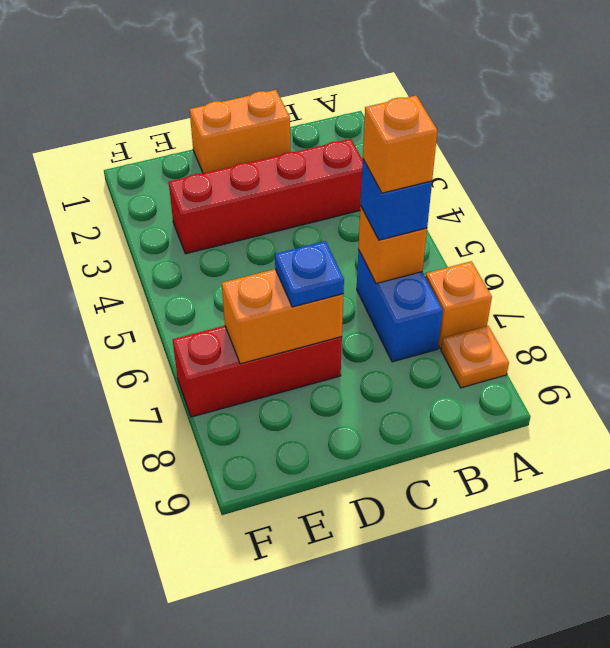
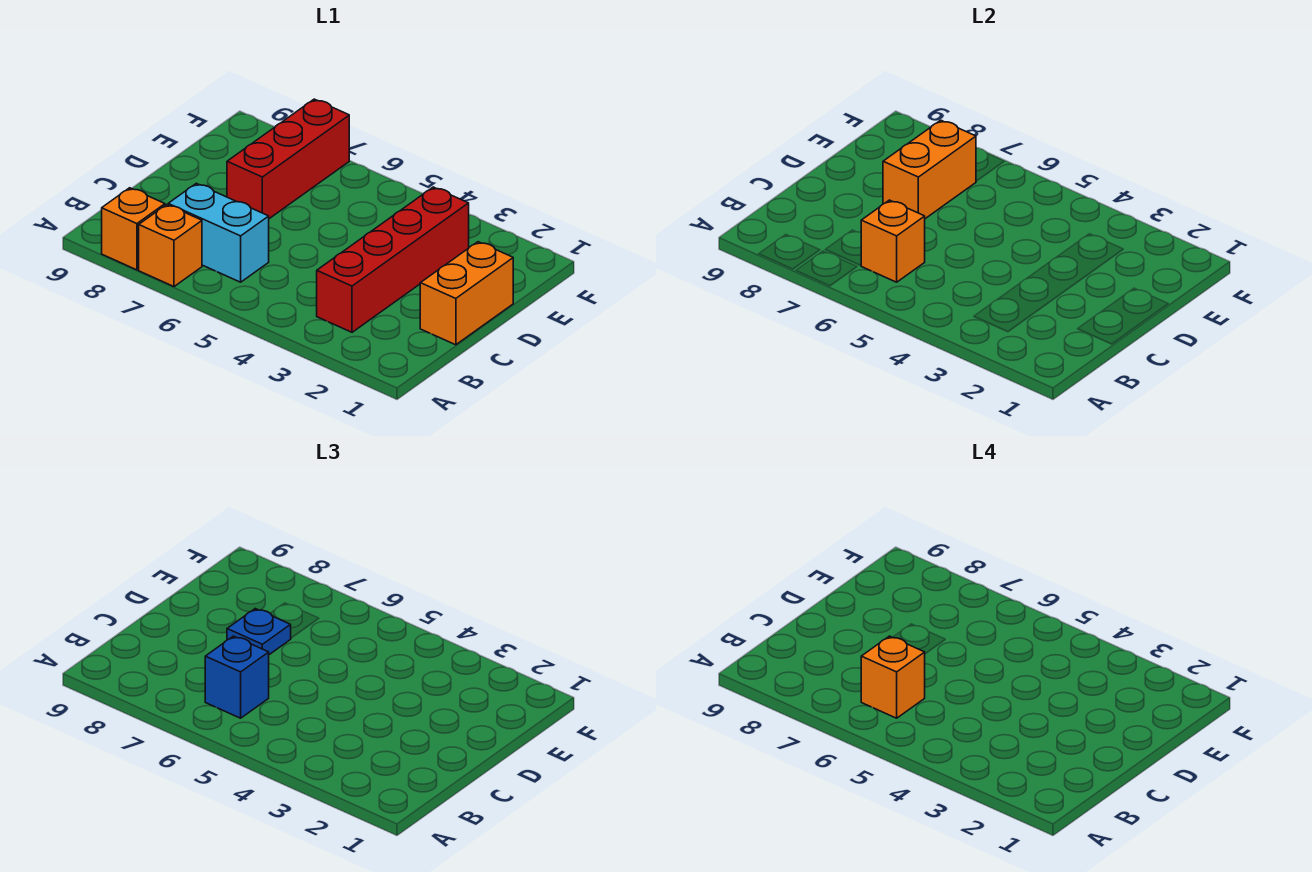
orange plate A8 level 1 -> orange brick A8 level 1
blue brick B6:B7 level 1 -> cyan brick B6:B7 level 1

